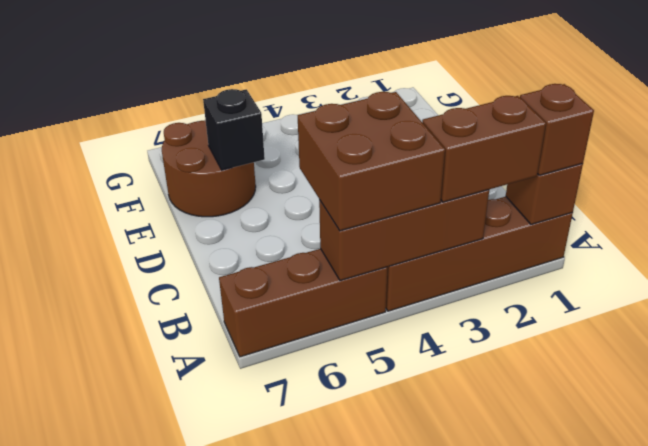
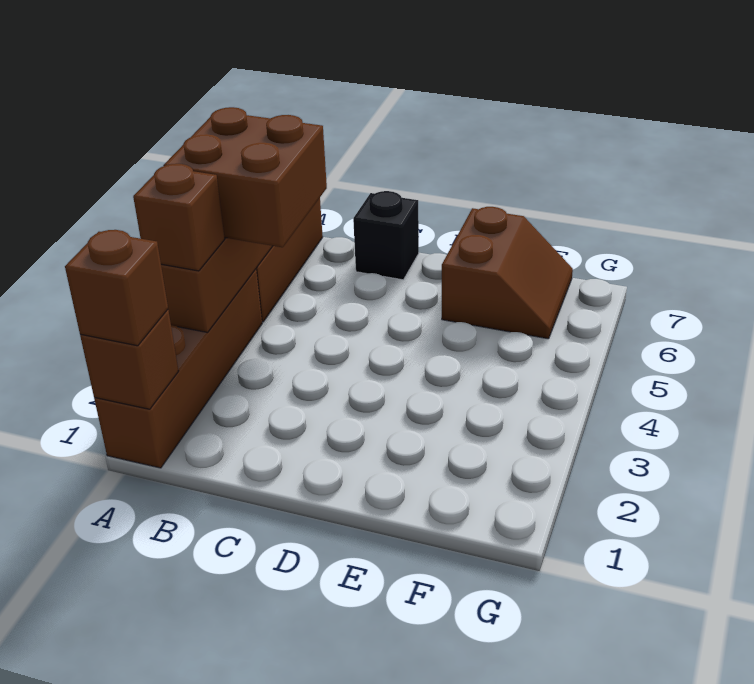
brown brick A2:A3 level 3 -> brown brick A3 level 3
brown round brick E6:F7 level 1 -> brown slope E6:F7 level 1 top E
black brick E6 level 2 -> black brick C7 level 1

